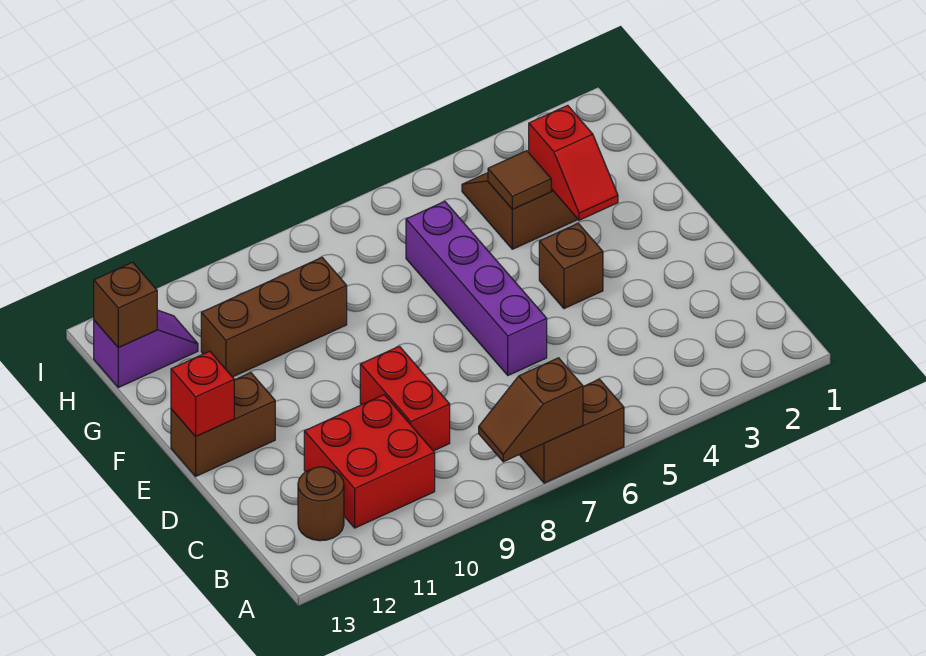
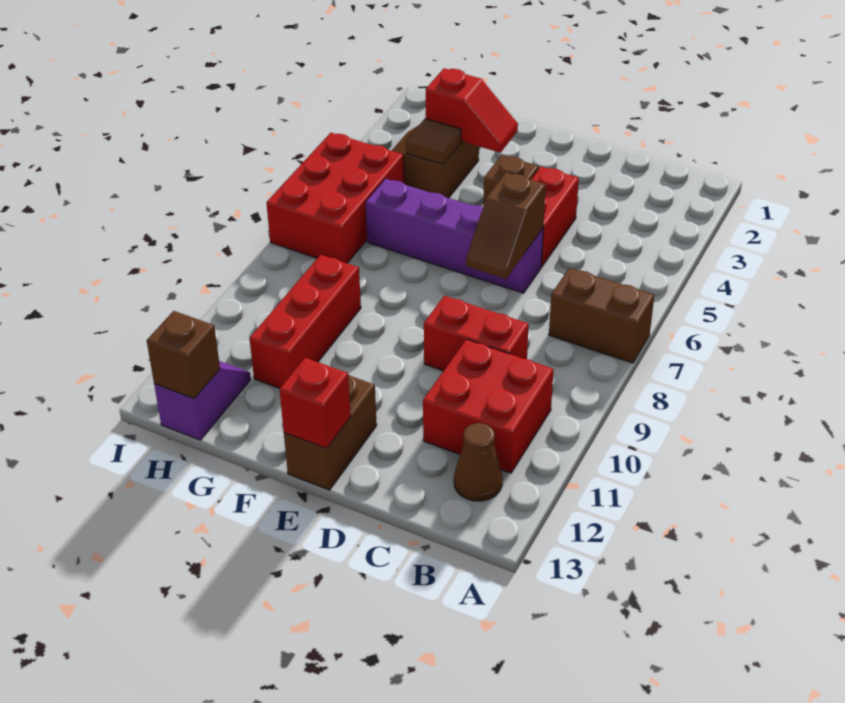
brown brick A6:A7 level 1 -> brown brick A7:B7 level 1
brown slope A7:A8 level 2 top 7 -> brown slope D6:D7 level 2 top 6
brown round brick B12 level 1 -> brown cone B12 level 1
none -> red brick D4:D5 level 1
brown brick G9:G11 level 1 -> red brick G9:G11 level 1
none -> red brick H5:I7 level 1

